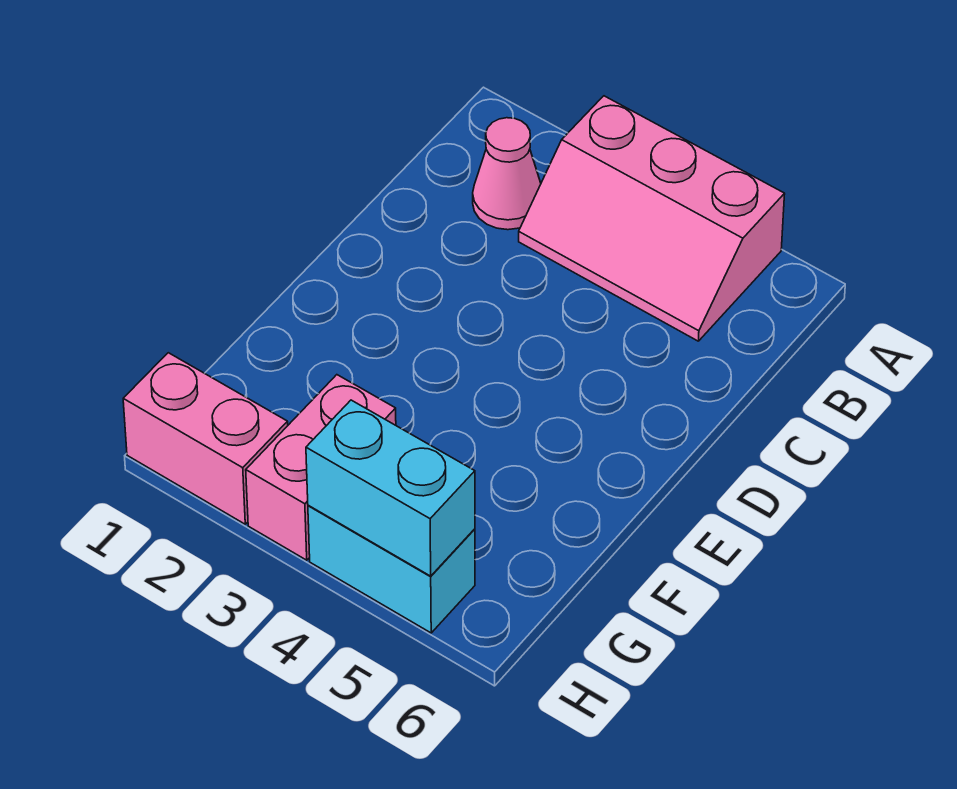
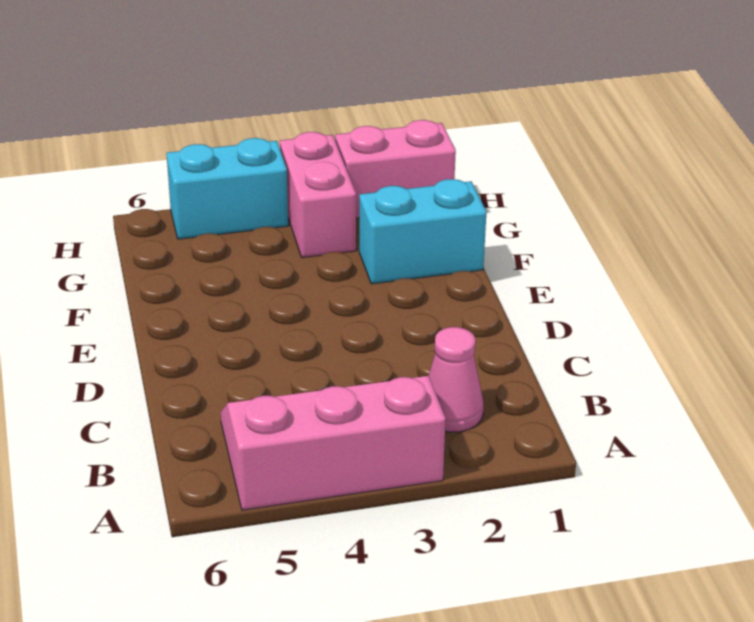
cyan brick H4:H5 level 2 -> cyan brick F1:F2 level 1

